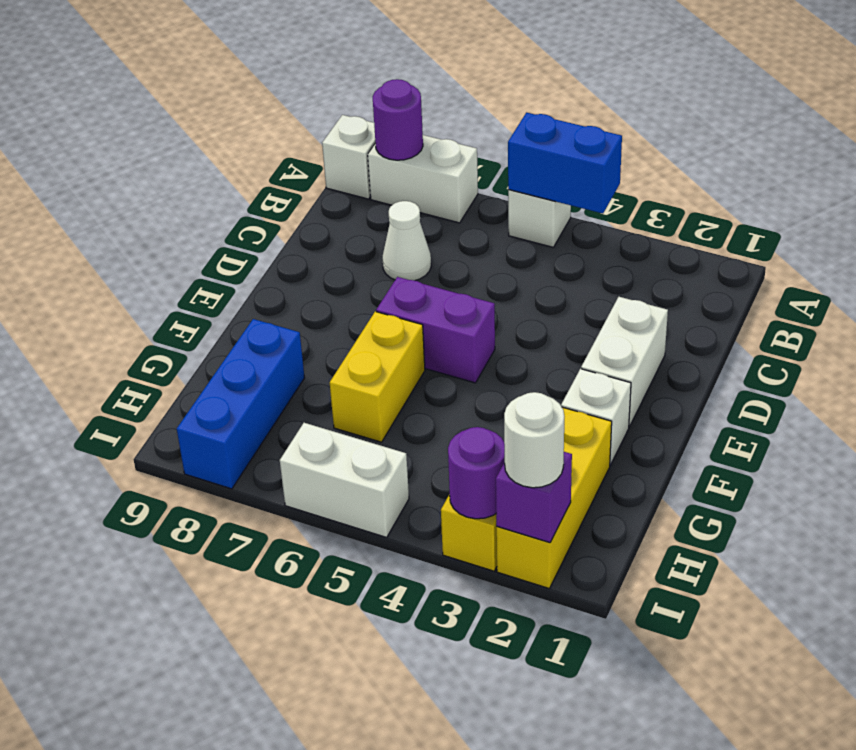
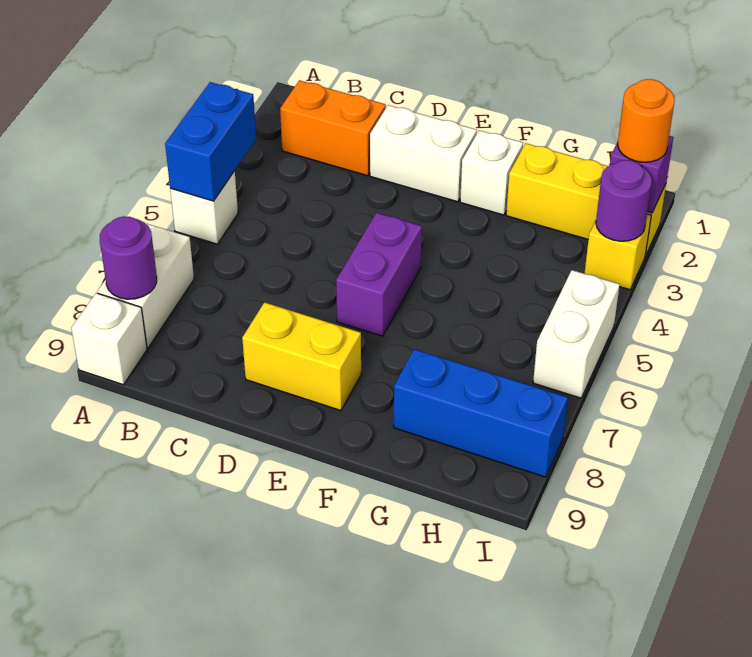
none -> orange brick B2:C2 level 1
white cone C7 level 1 -> none
yellow brick F6:G6 level 1 -> yellow brick D8:E8 level 1
white round brick I2 level 3 -> orange round brick I2 level 3

